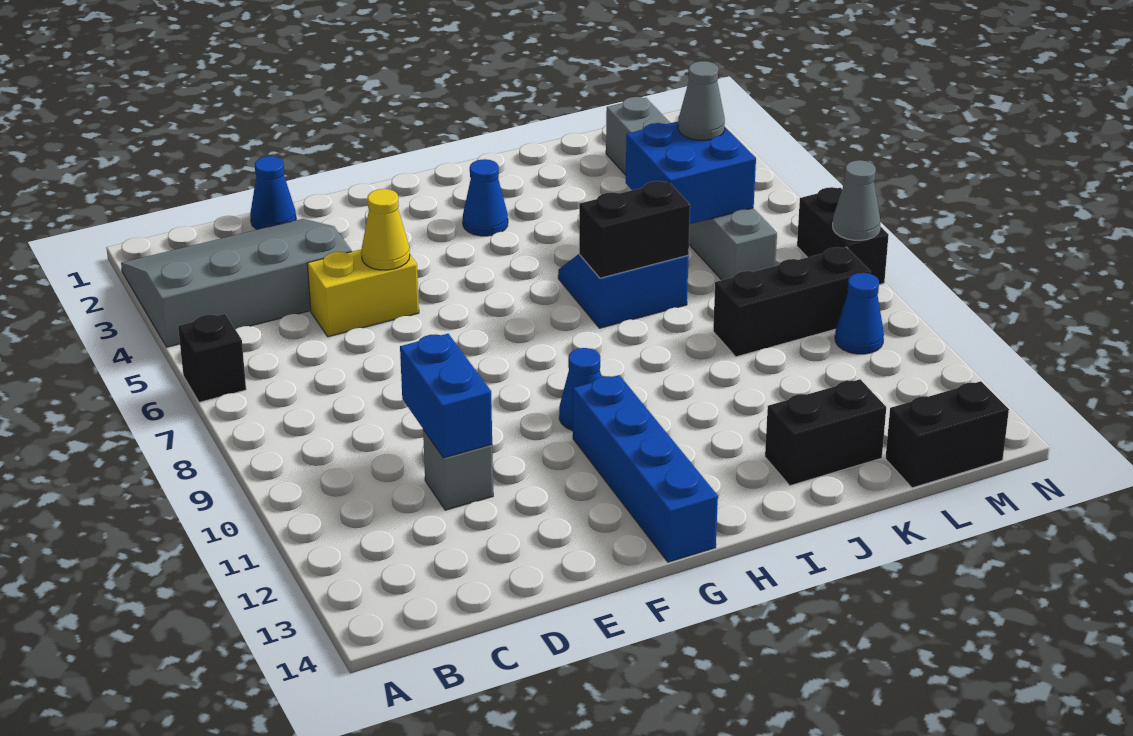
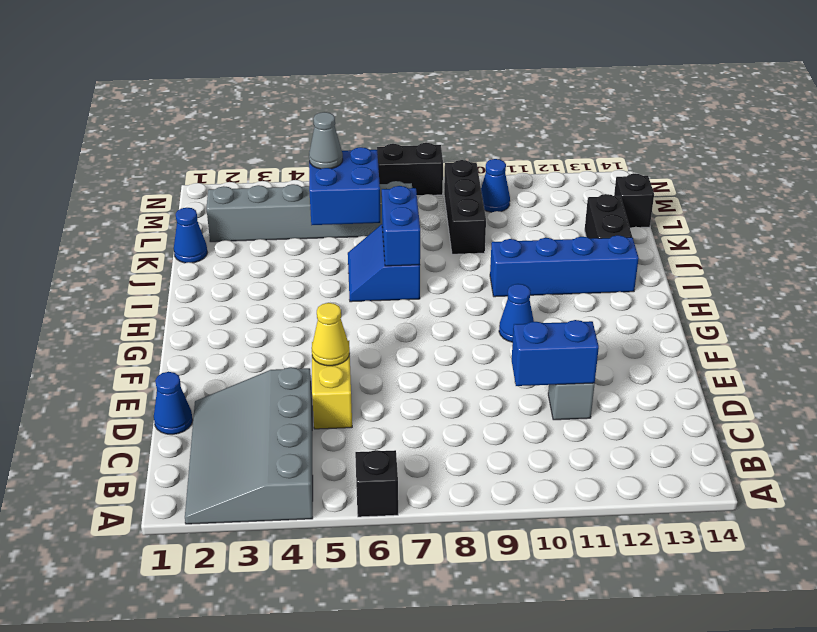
blue brick G11:G14 level 1 -> blue brick I10:I13 level 1
blue cone H3 level 1 -> blue cone K1 level 1
black brick I7:J7 level 2 -> blue brick I7:J7 level 2
black brick L14:M14 level 1 -> black brick L14 level 1
grey cone N8 level 2 -> none

